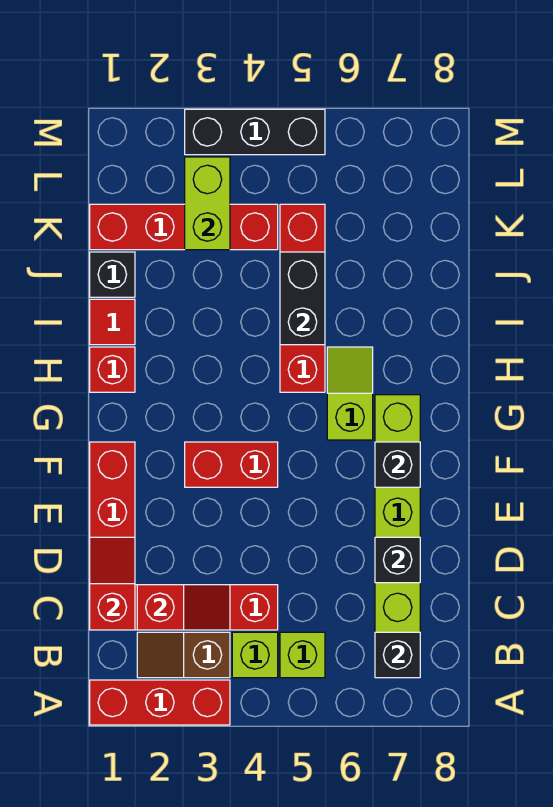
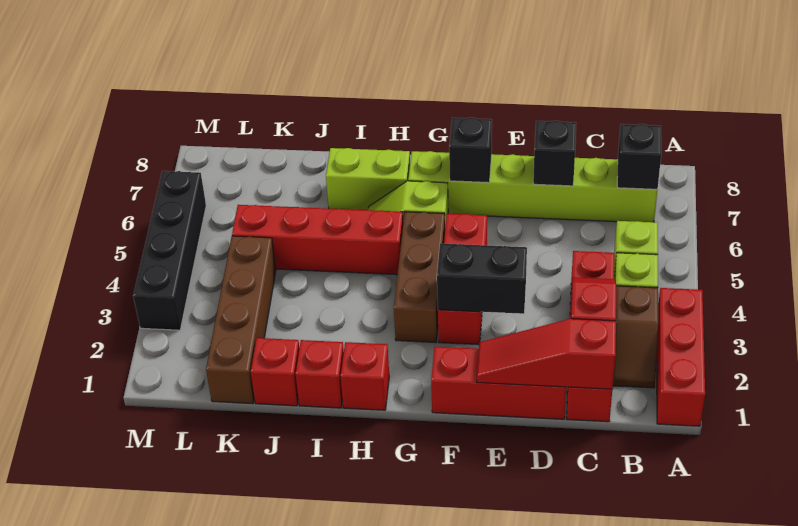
red slope C1:D1 level 2 top C -> red slope C1:E1 level 2 top C
red brick F3:F4 level 1 -> red brick F3:F5 level 1
none -> brown brick G3:G5 level 1
red tile I1 level 1 -> red brick I1 level 1
black brick I5:J5 level 2 -> black brick E3:F3 level 2
black brick J1 level 1 -> red brick J1 level 1
red brick K1:K4 level 1 -> brown brick K1:K4 level 1
lime brick K3:L3 level 2 -> lime brick H7:I7 level 1
black brick M3:M5 level 1 -> black brick M3:M6 level 1

